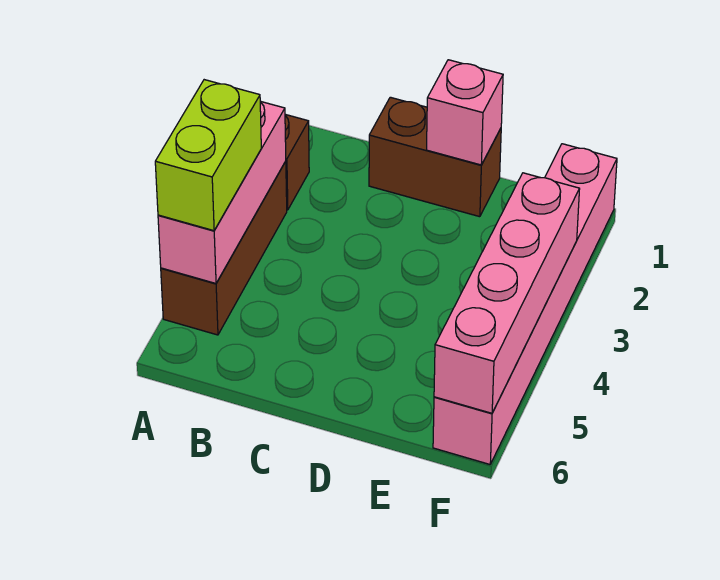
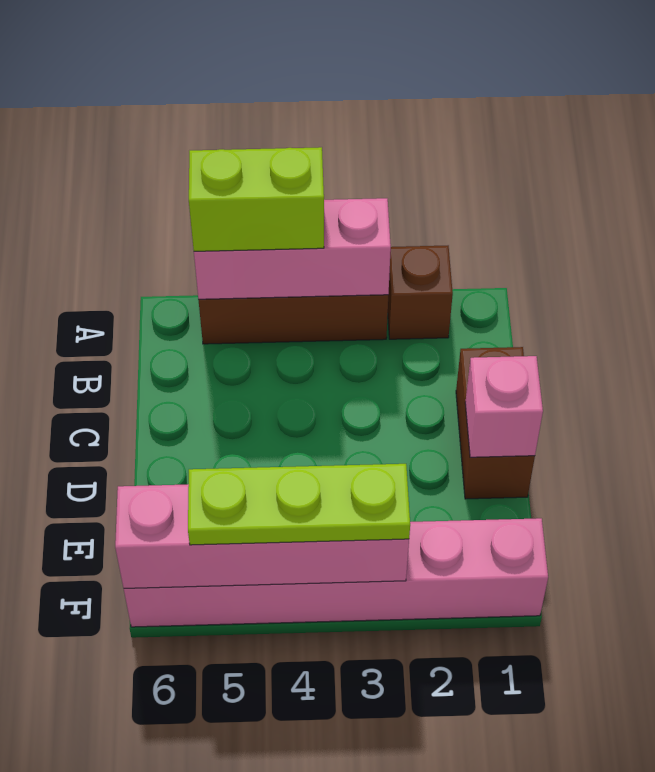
none -> lime plate F3:F5 level 3

